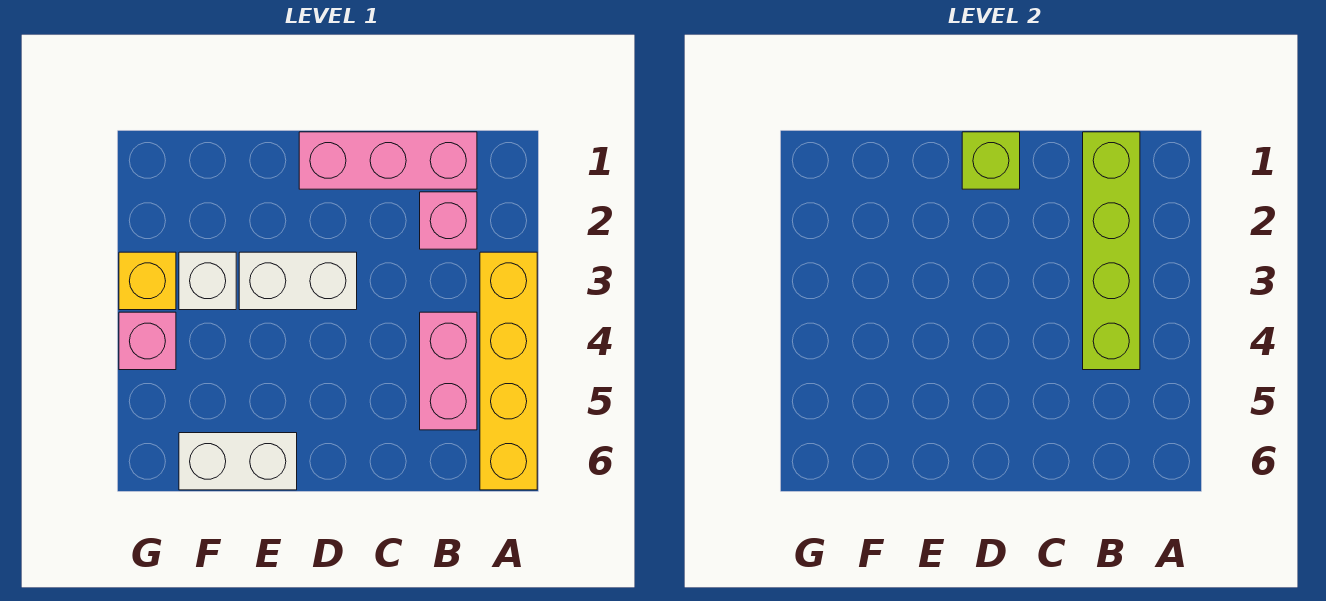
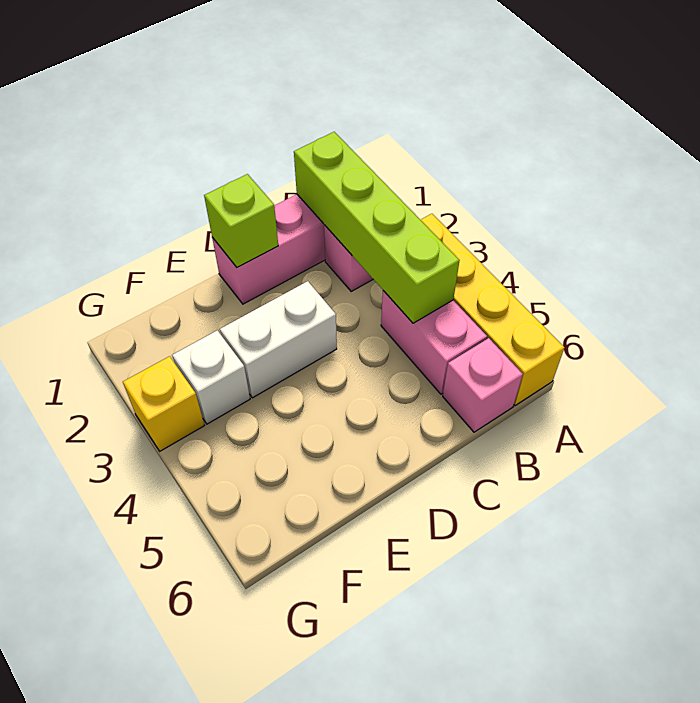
white brick E6:F6 level 1 -> none
pink brick G4 level 1 -> pink brick B6 level 1

